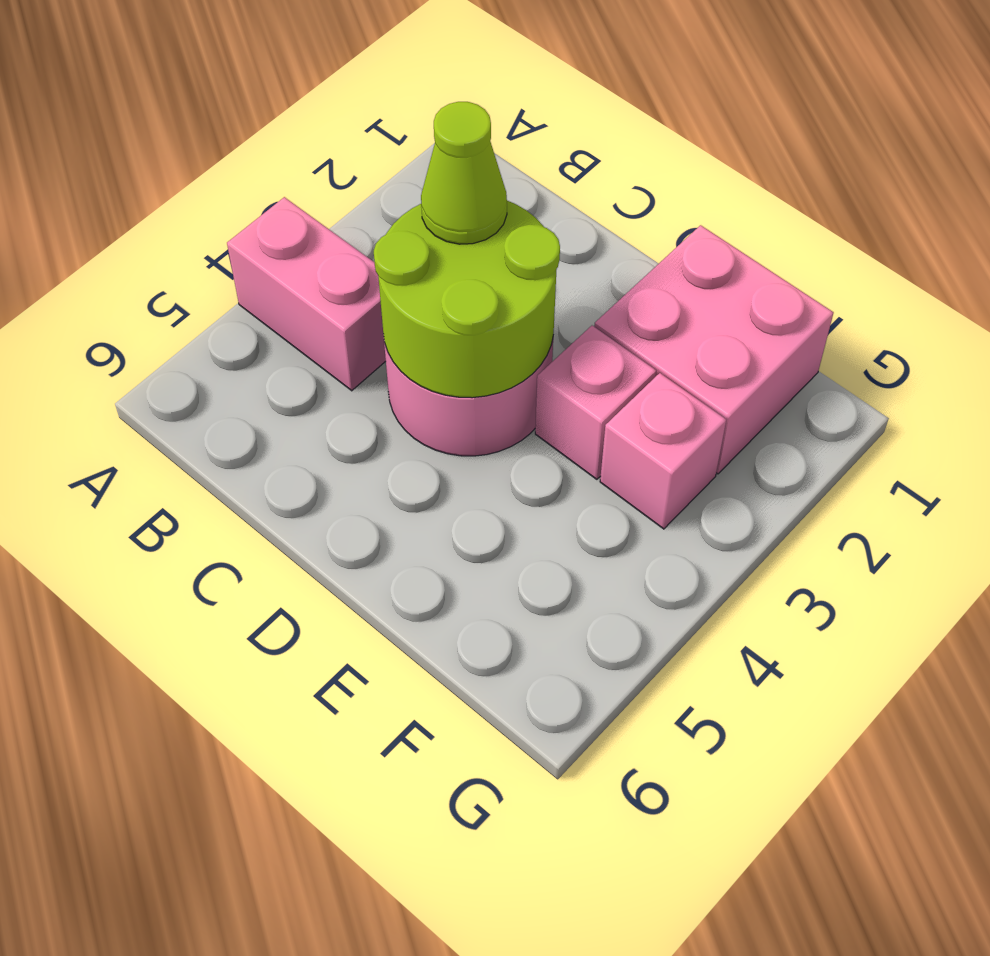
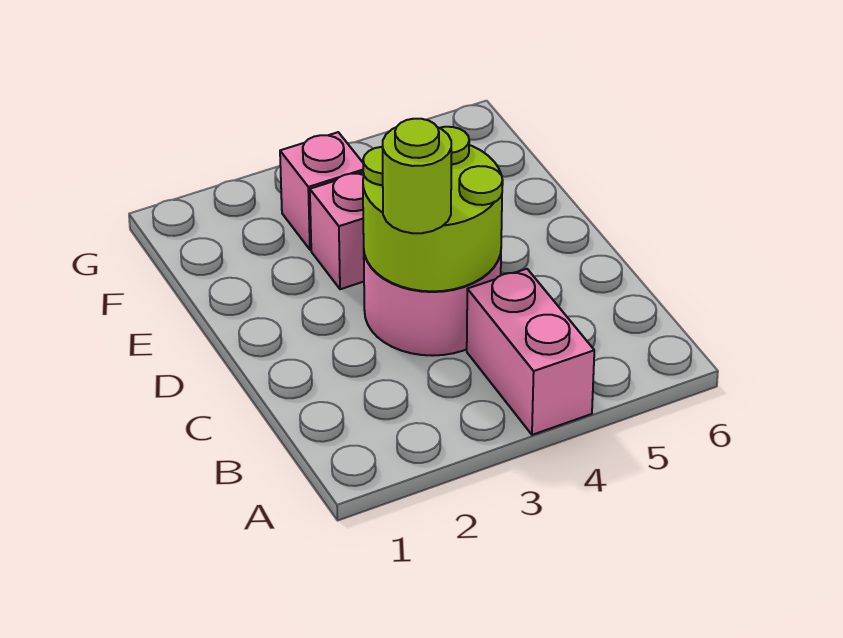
lime cone C3 level 3 -> lime round brick C3 level 3
pink brick E1:F2 level 1 -> none

